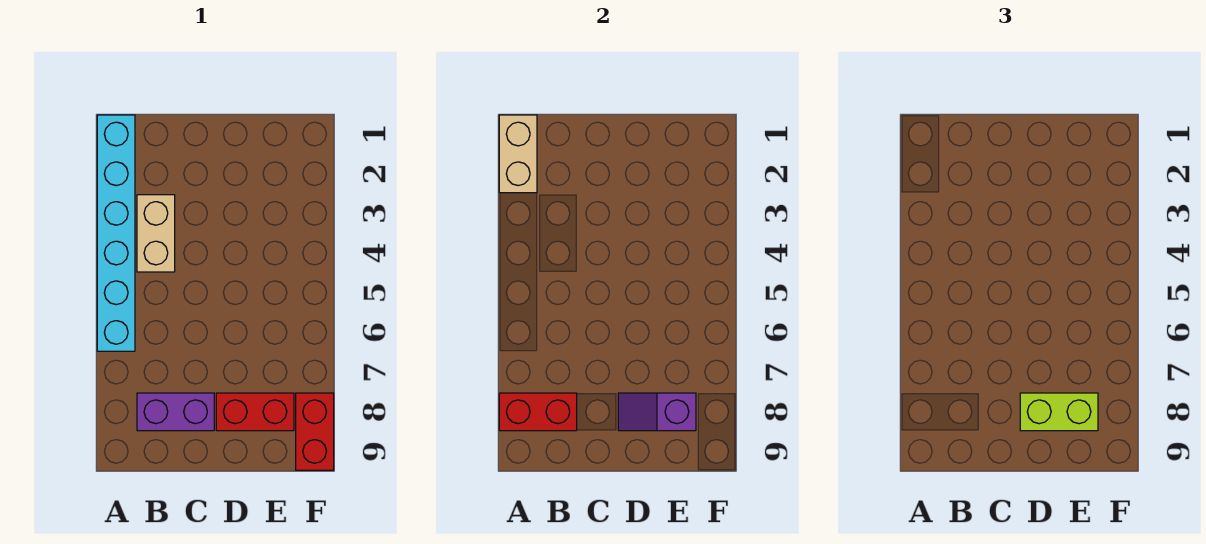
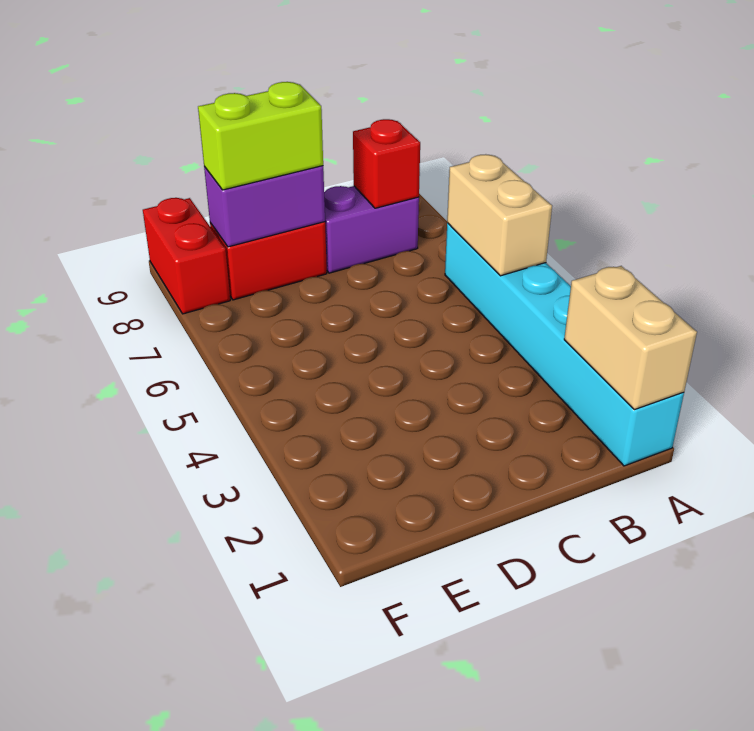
red brick A8:B8 level 2 -> red brick B8 level 2
tan brick B3:B4 level 1 -> tan brick A5:A6 level 2
purple slope D8:E8 level 2 top E -> purple brick D8:E8 level 2

